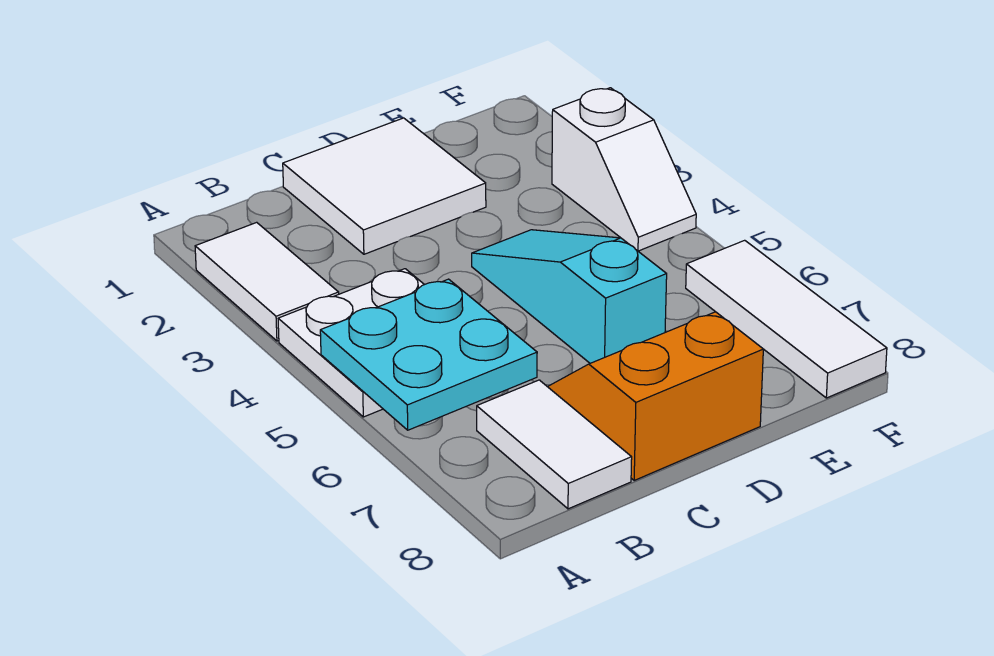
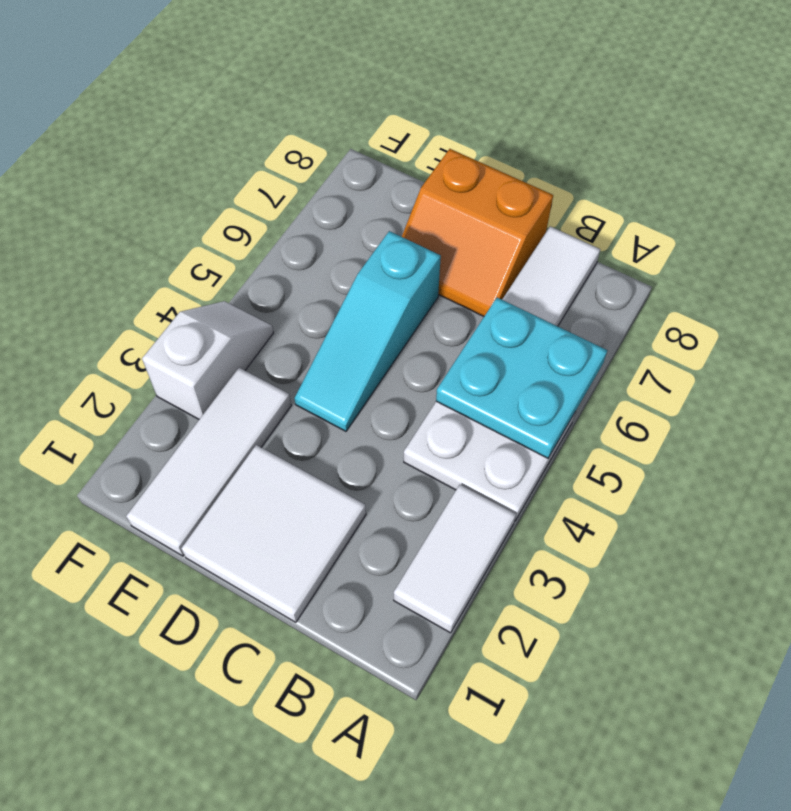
white tile F6:F8 level 1 -> white tile E1:E3 level 1

